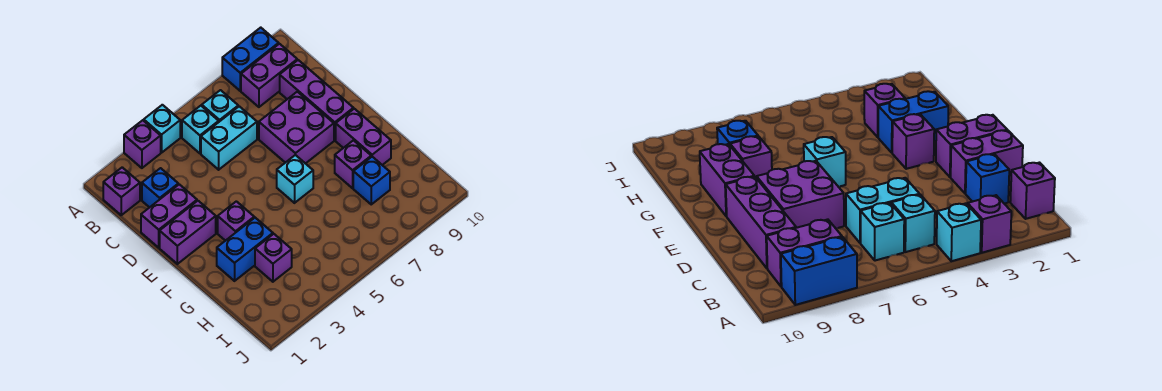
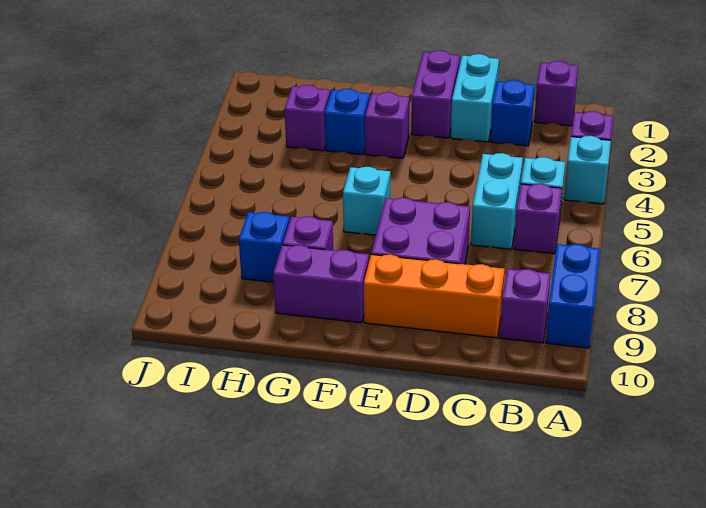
cyan brick B6 level 1 -> purple brick B6 level 1
purple brick B8:B9 level 1 -> purple brick B9 level 1
purple brick C9:E9 level 1 -> orange brick C9:E9 level 1
purple brick D1:D2 level 1 -> cyan brick D1:D2 level 1
blue brick G2:G3 level 1 -> blue brick G3 level 1

